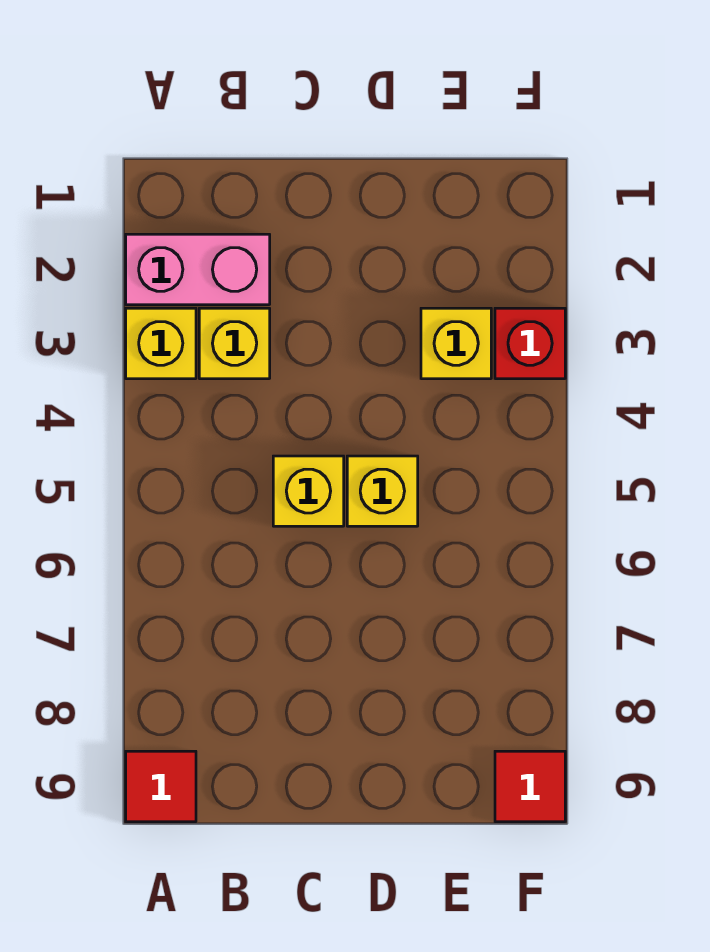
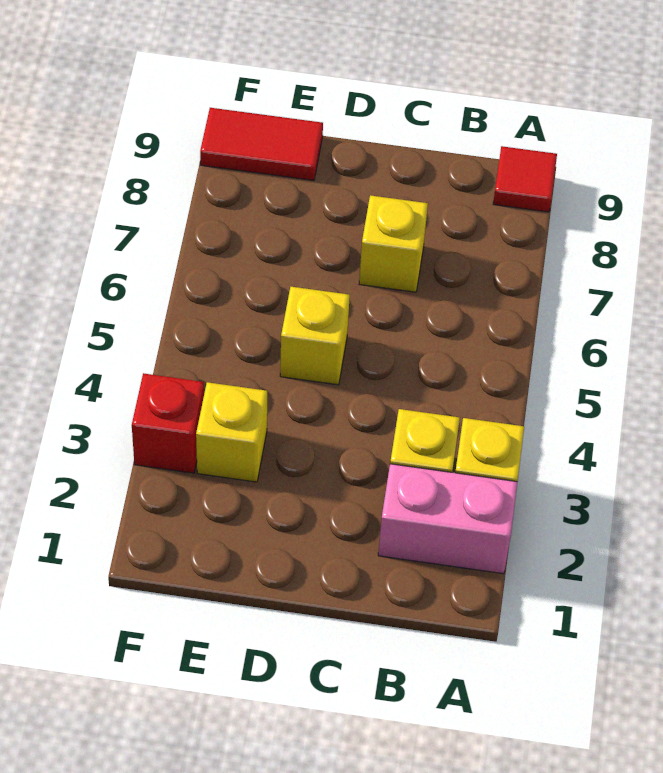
yellow brick C5 level 1 -> yellow brick C7 level 1
red tile F9 level 1 -> red tile E9:F9 level 1

